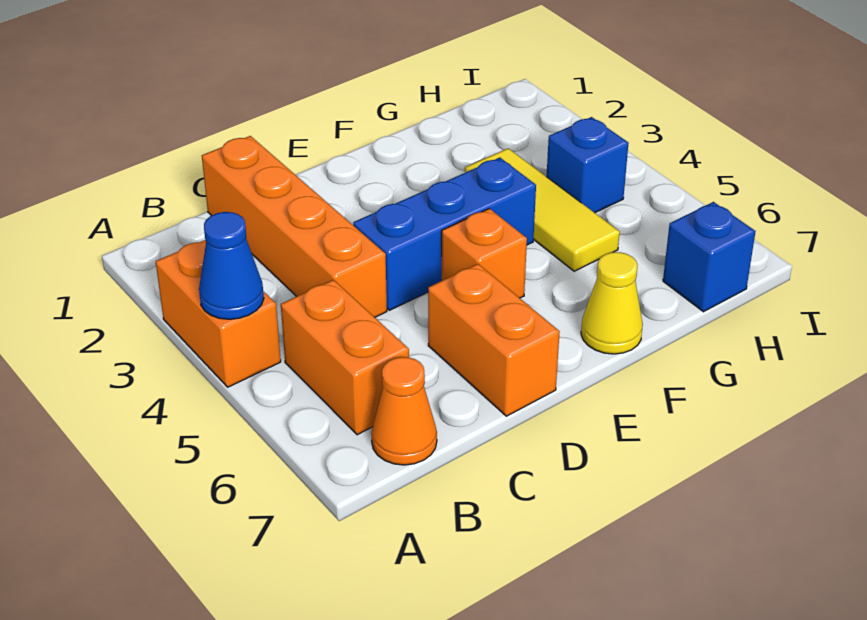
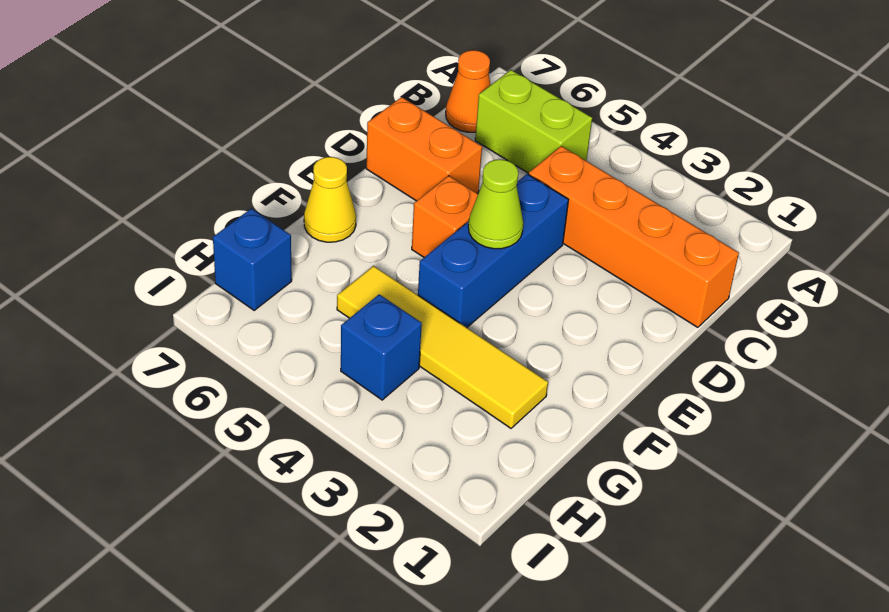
orange brick A3:A4 level 1 -> none
blue cone A4 level 2 -> none
orange brick B5:B6 level 1 -> lime brick B5:B6 level 1
none -> lime cone E4 level 2
yellow tile G3:G5 level 1 -> yellow tile G2:G5 level 1

